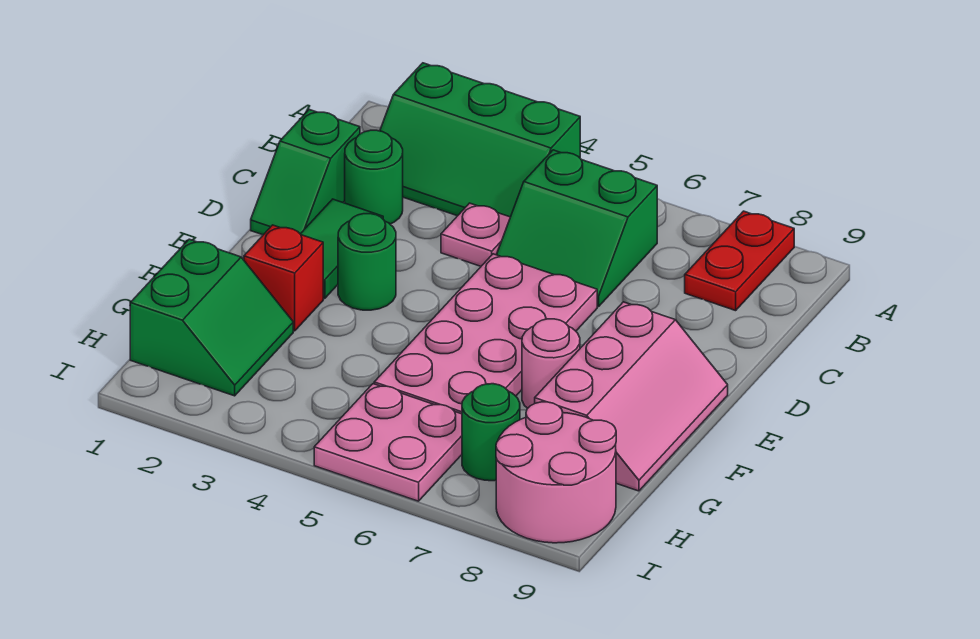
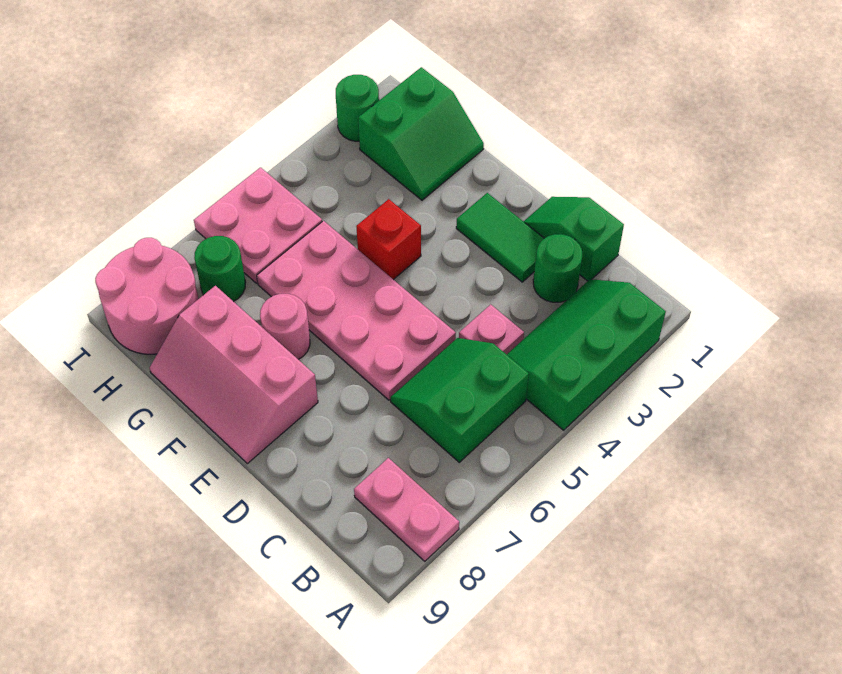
red plate A8:B8 level 1 -> pink plate A8:B8 level 1
green round brick E3 level 1 -> green round brick I2 level 1
red brick F2 level 1 -> red brick F4 level 1
green slope G1:H2 level 1 top 1 -> green slope G1:H2 level 1 top H

